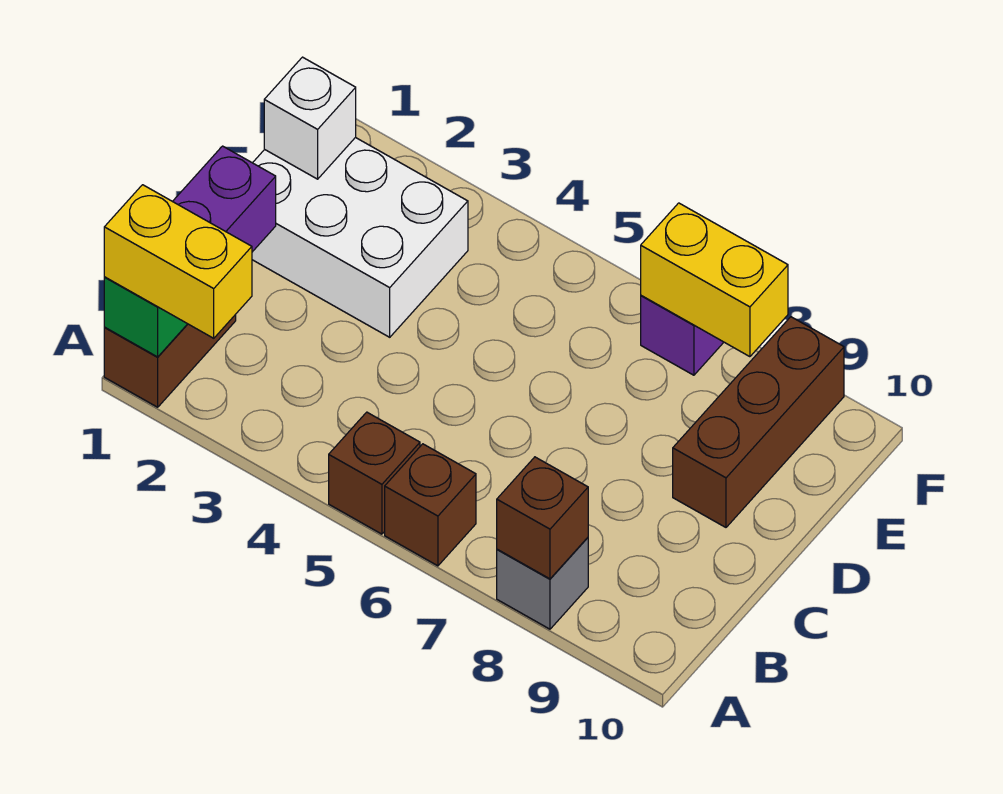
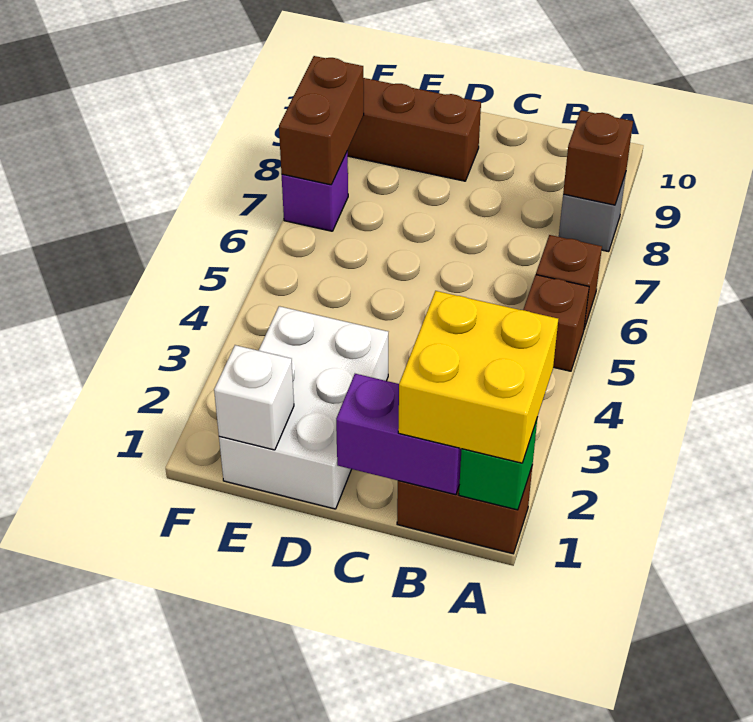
yellow brick A1:A2 level 3 -> yellow brick A1:B2 level 3
yellow brick F7:F8 level 2 -> brown brick F7:F8 level 2

